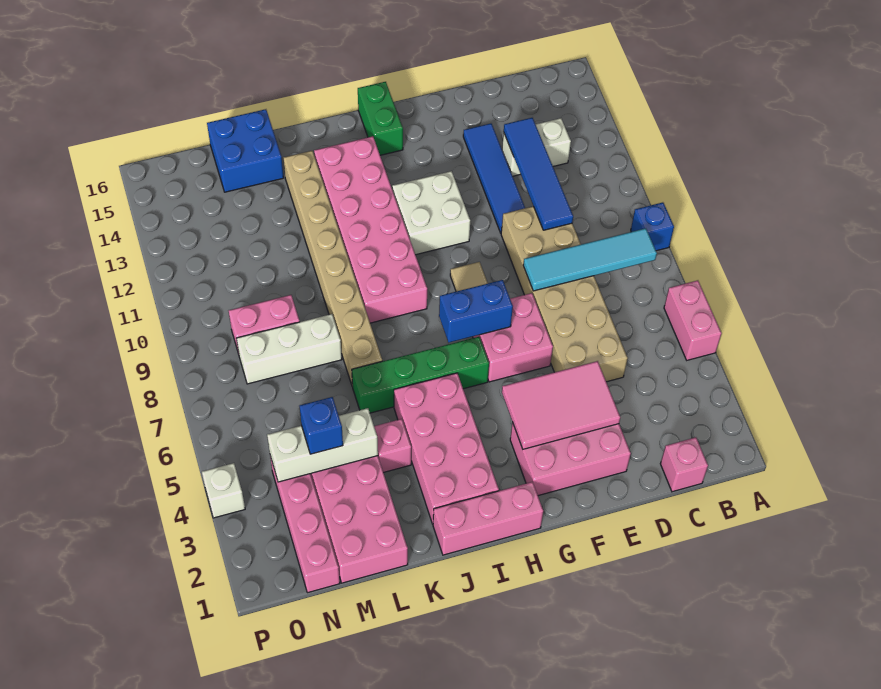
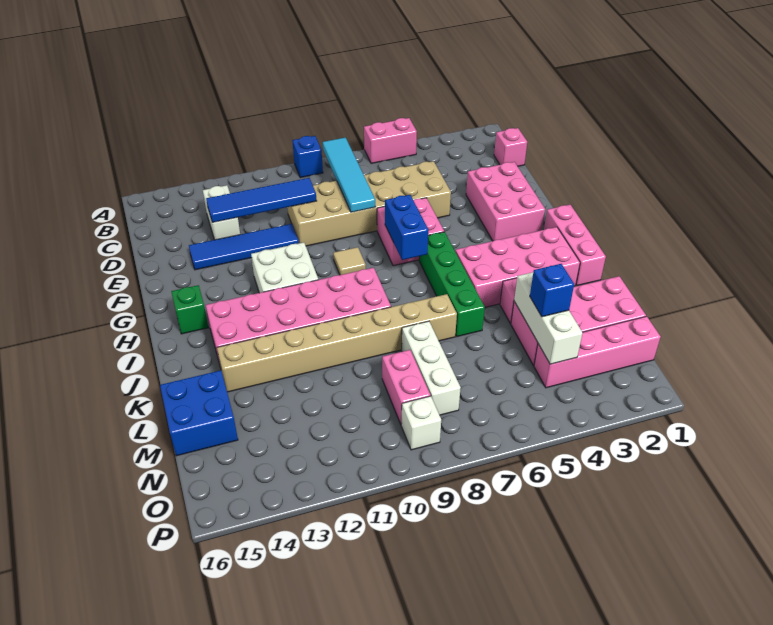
pink tile E3:G4 level 2 -> none
green brick H15:H16 level 1 -> green brick H15 level 1
white brick P4 level 1 -> white brick O9 level 1

